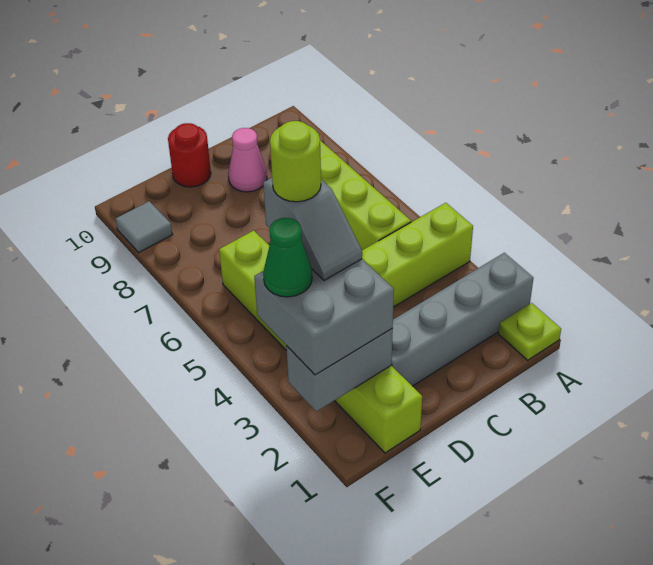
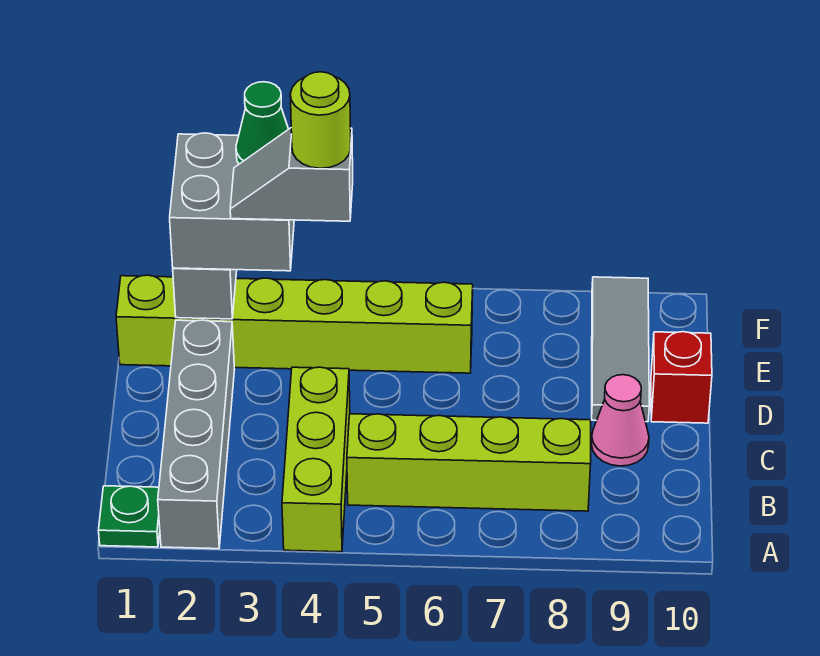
lime plate A1 level 1 -> green plate A1 level 1
red round brick D10 level 1 -> red brick D10 level 1
grey tile F9 level 1 -> grey tile D9:F9 level 1

